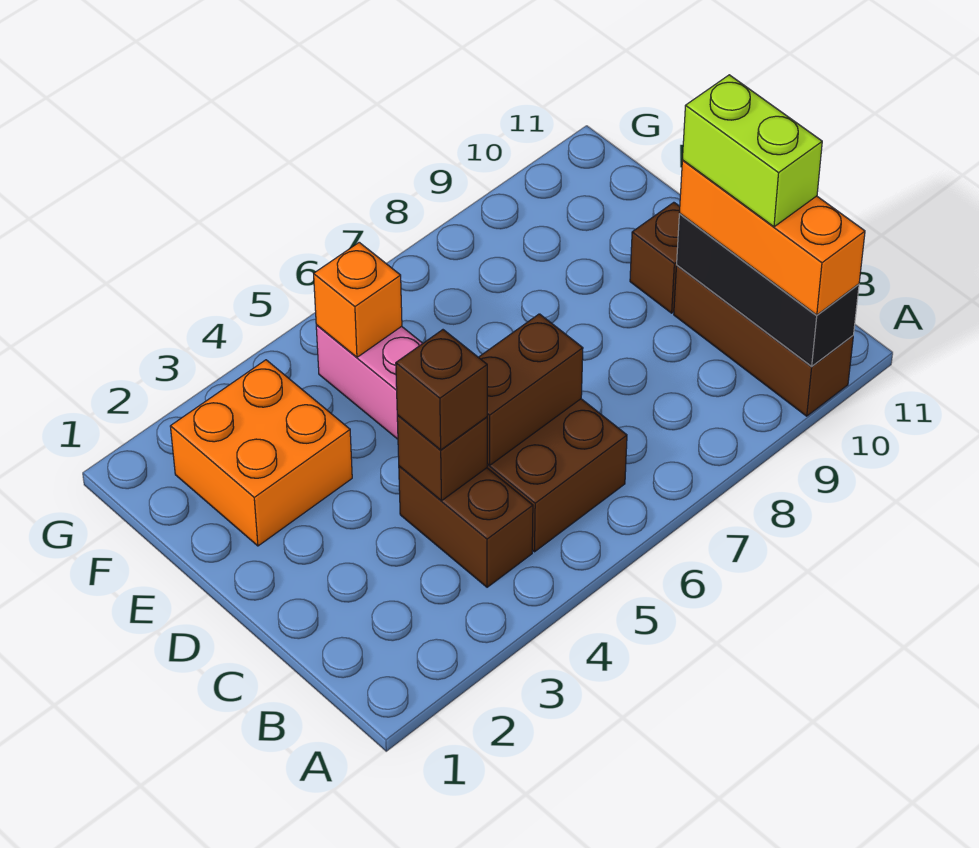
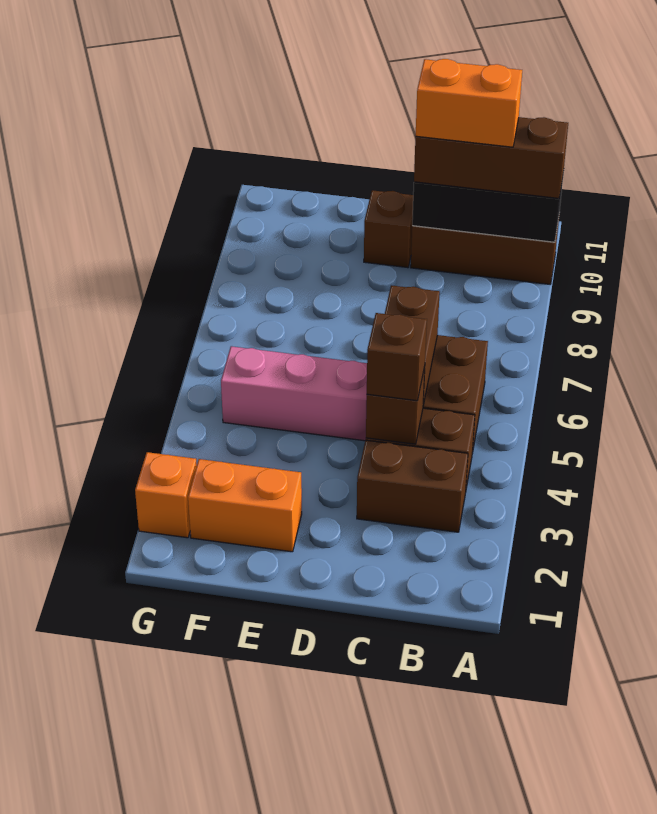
orange brick A10:C10 level 3 -> brown brick A10:C10 level 3
none -> brown brick B3:C3 level 1
lime brick B10:C10 level 4 -> orange brick B10:C10 level 4
orange brick E2:F3 level 1 -> orange brick E2:F2 level 1
orange brick F5 level 2 -> orange brick G2 level 1

